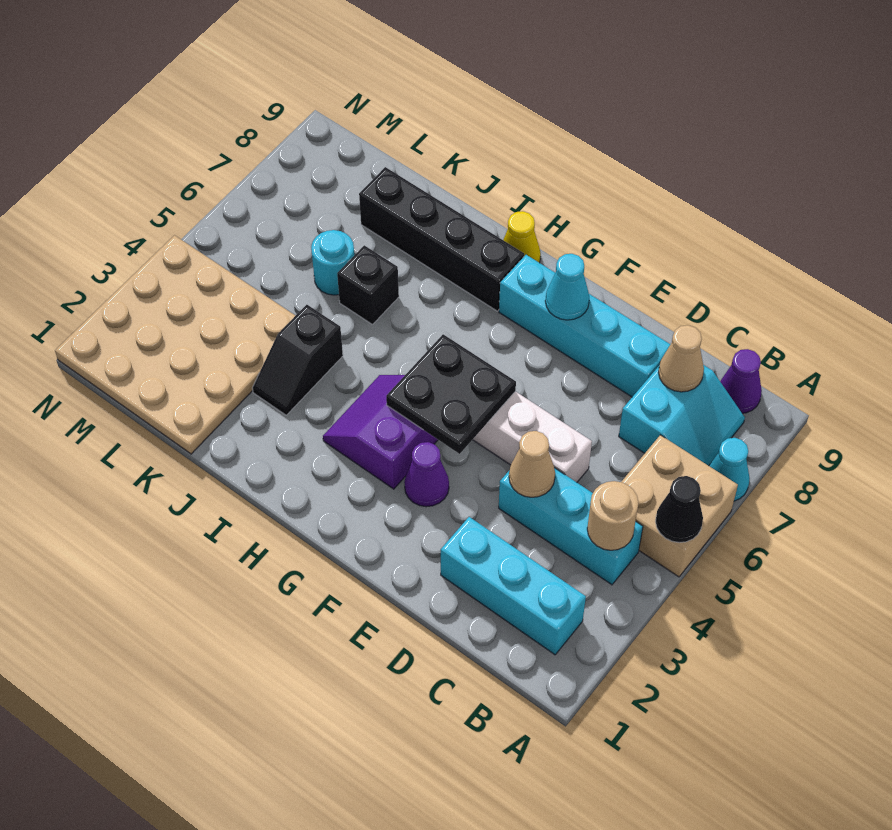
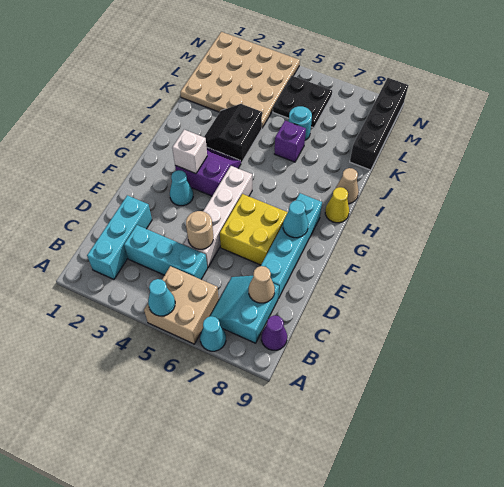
black cone A5 level 2 -> cyan cone A5 level 2
cyan brick B4:D4 level 1 -> cyan brick C3:C5 level 1
tan round brick B4 level 2 -> tan round brick D5 level 2
cyan slope B7:C8 level 1 top C -> cyan slope B7:C8 level 1 top 8
tan cone D4 level 2 -> tan cone I9 level 1
none -> yellow brick E6:F7 level 1
purple cone F3 level 1 -> cyan cone F3 level 1
black plate F4:G5 level 2 -> black plate L5:M6 level 1
none -> white brick G3 level 2
black brick H8:K8 level 1 -> black brick K9:N9 level 1
black slope J3:J4 level 1 top 4 -> black slope I3:J4 level 1 top 4
black brick J6 level 1 -> purple brick J6 level 1

